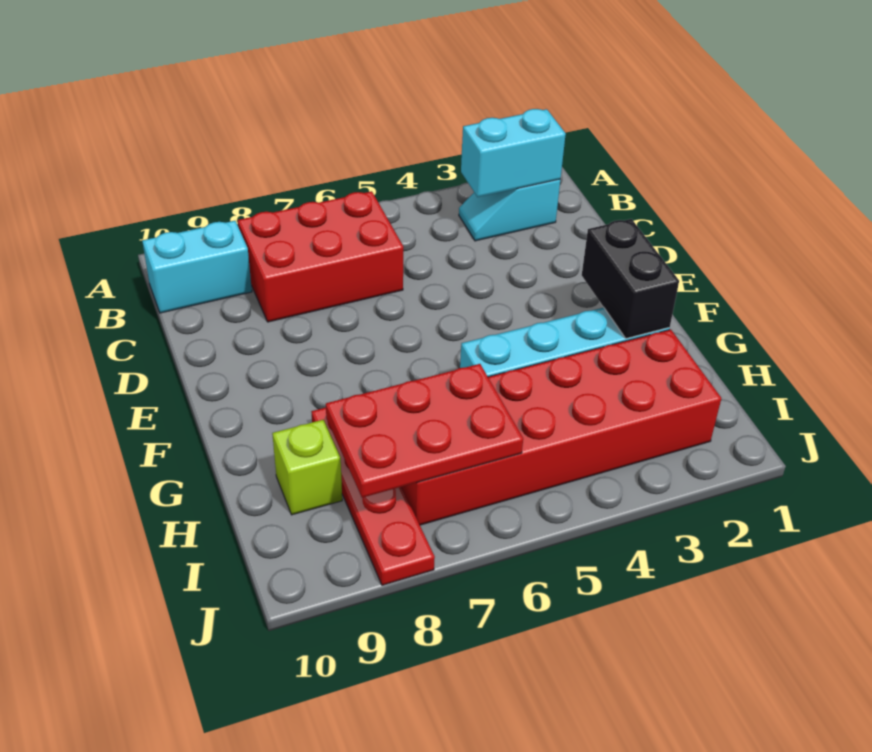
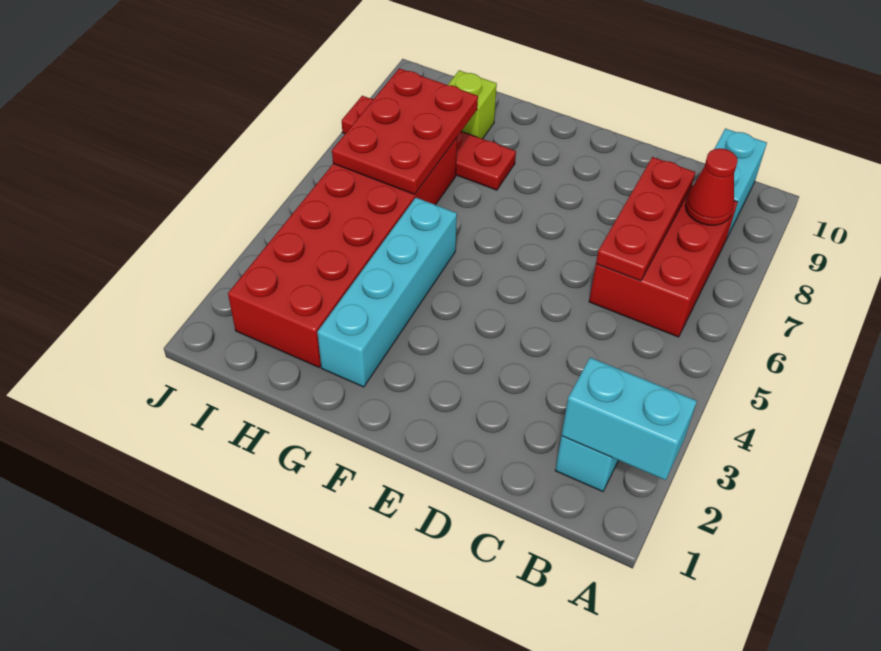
cyan brick B2:B3 level 2 -> cyan brick A2:B2 level 2
none -> red cone B8 level 2
none -> red plate C6:C8 level 2
black brick F2:G2 level 2 -> none

